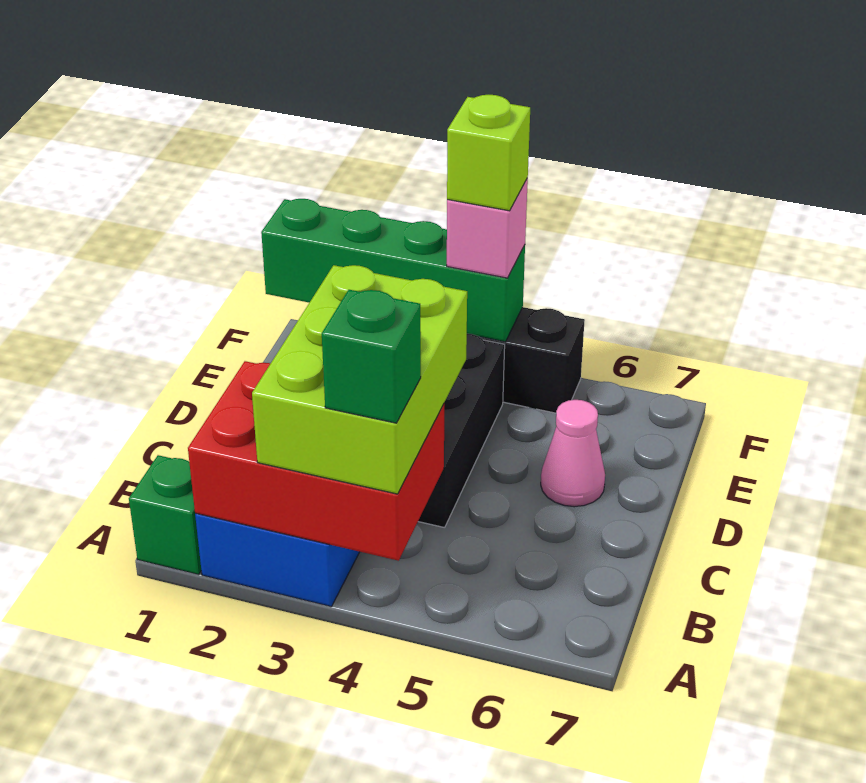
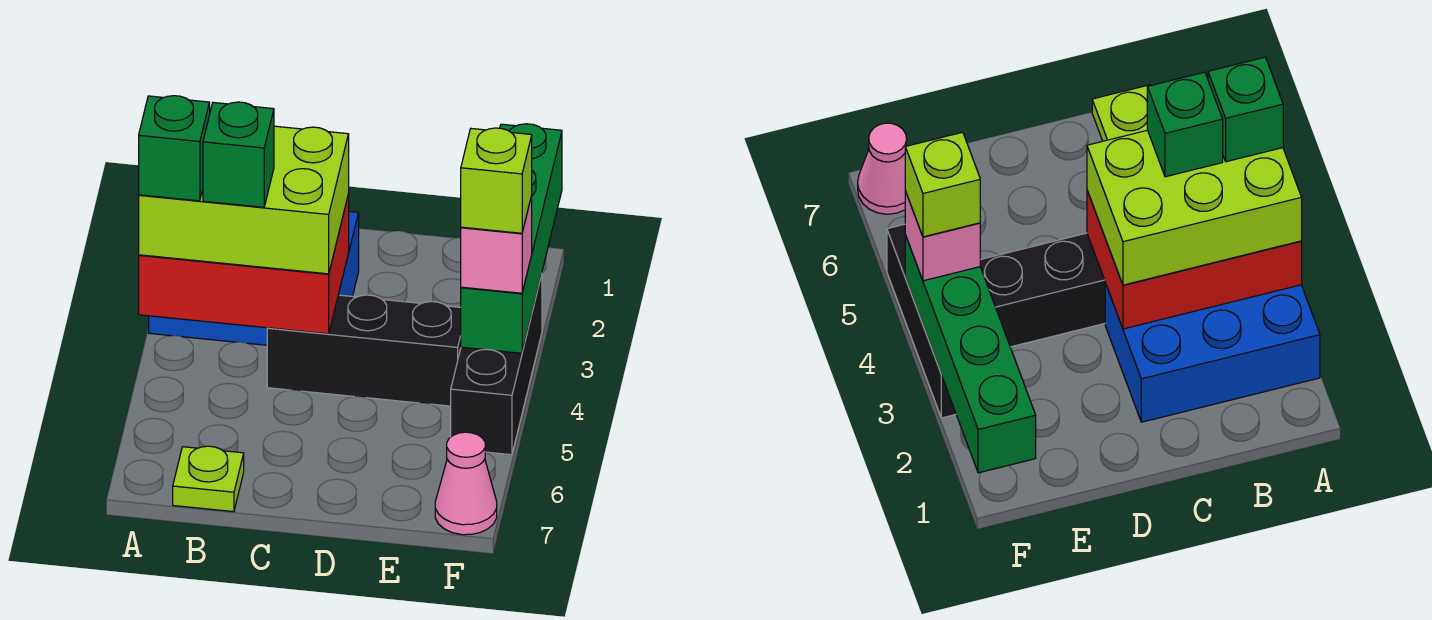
green brick A1 level 1 -> green brick B4 level 4
red brick A2:B4 level 2 -> red brick A3:C4 level 2
none -> lime plate B7 level 1
pink cone D6 level 1 -> pink cone F7 level 1

